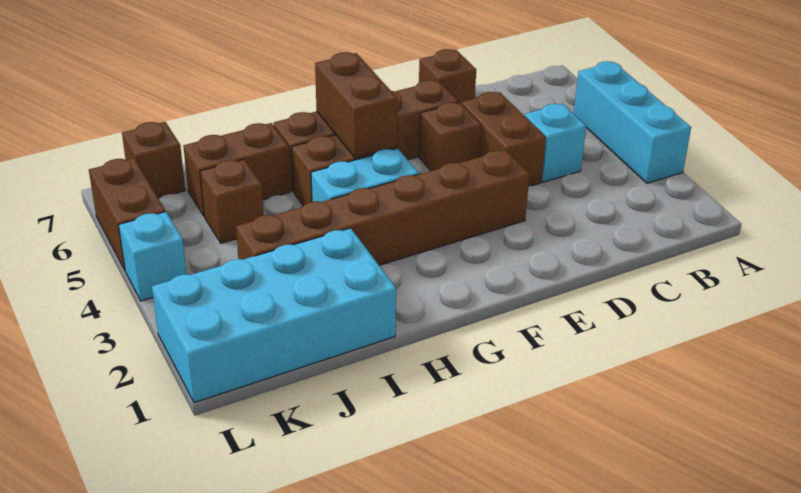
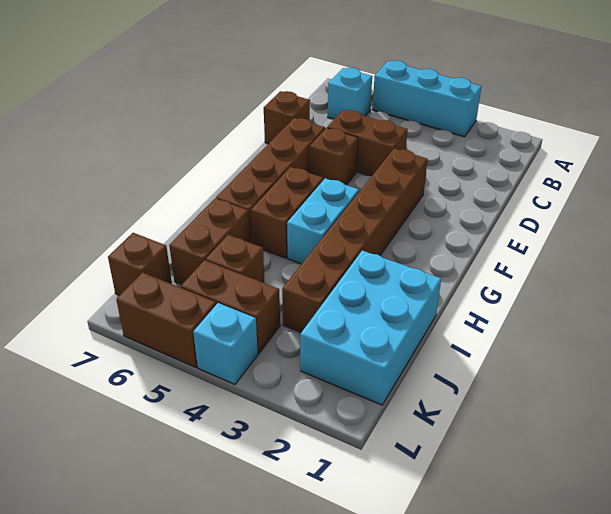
cyan brick C4 level 1 -> cyan brick B6 level 1
brown brick G5:G6 level 2 -> brown brick K4:K5 level 1
cyan brick I1:L2 level 1 -> cyan brick I1:K2 level 1

